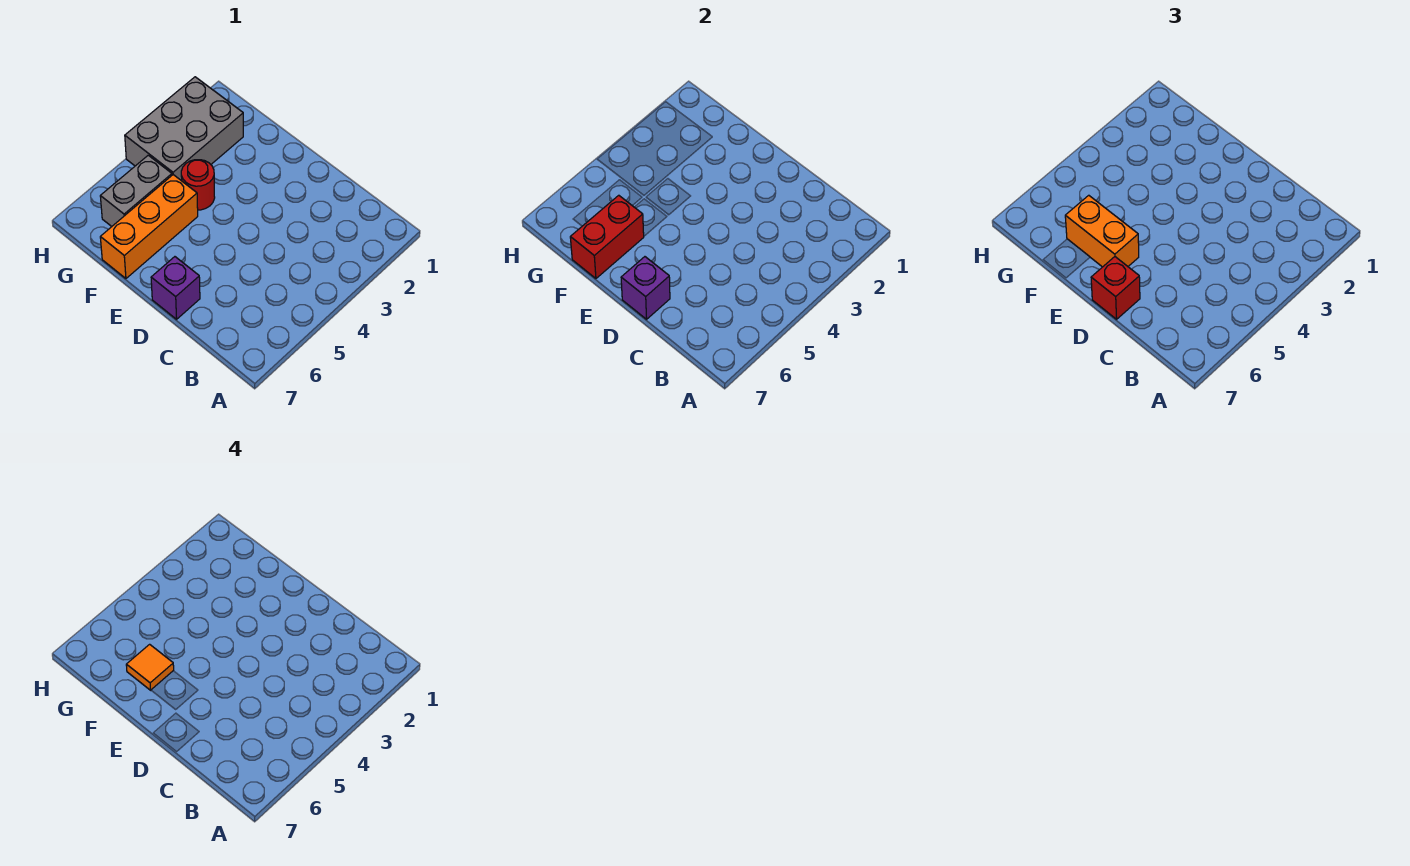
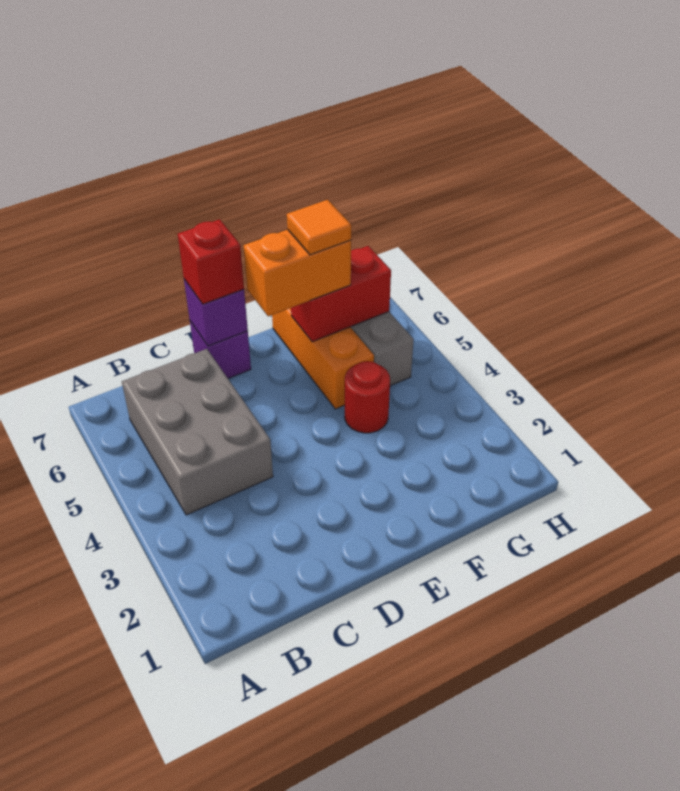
red brick F6:F7 level 2 -> red brick F6:G6 level 2
grey brick G2:H4 level 1 -> grey brick B4:C6 level 1

